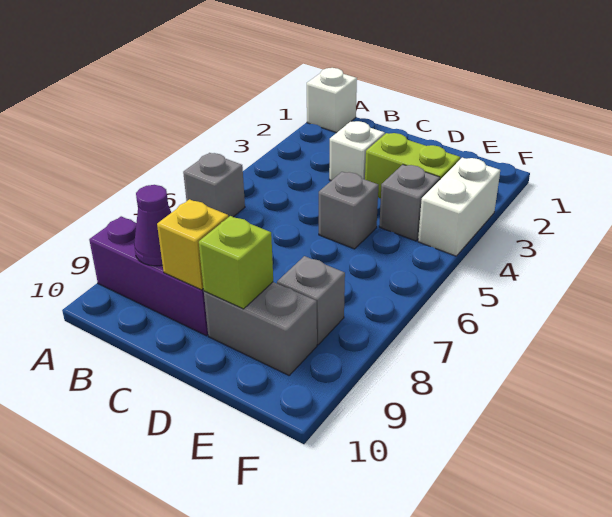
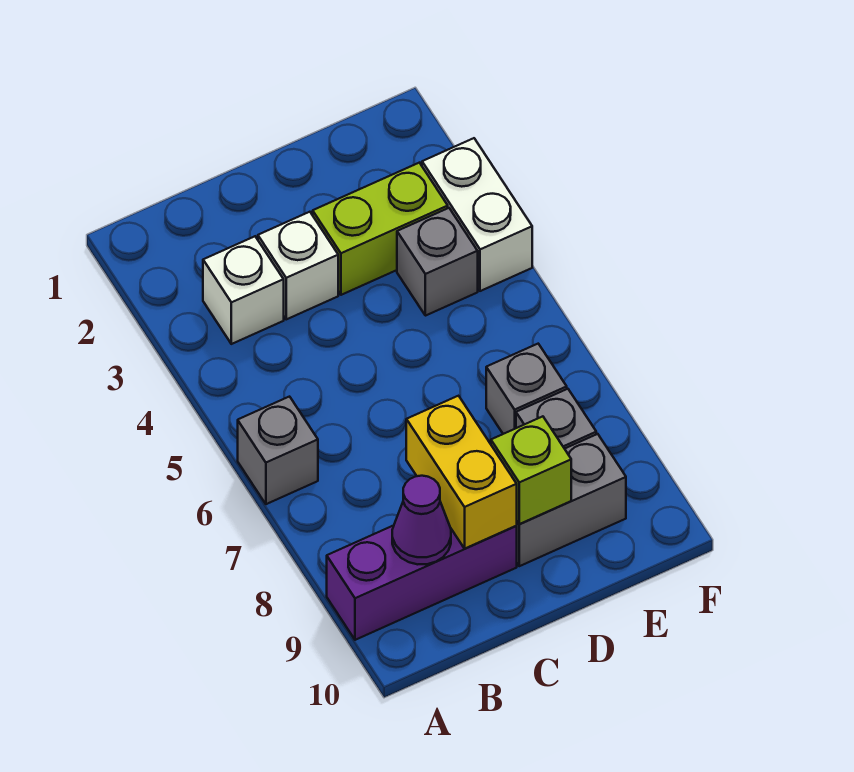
white brick A1 level 1 -> white brick B3 level 1
yellow brick C9 level 2 -> yellow brick C8:C9 level 2
grey brick D5 level 1 -> grey brick E7 level 1

